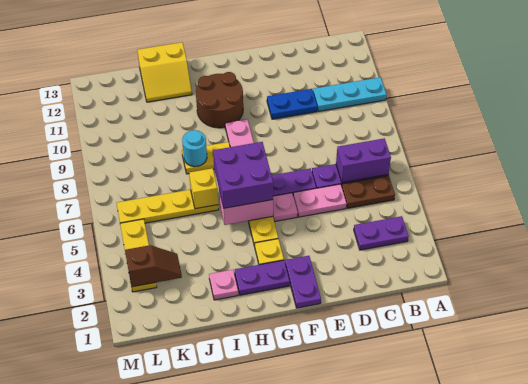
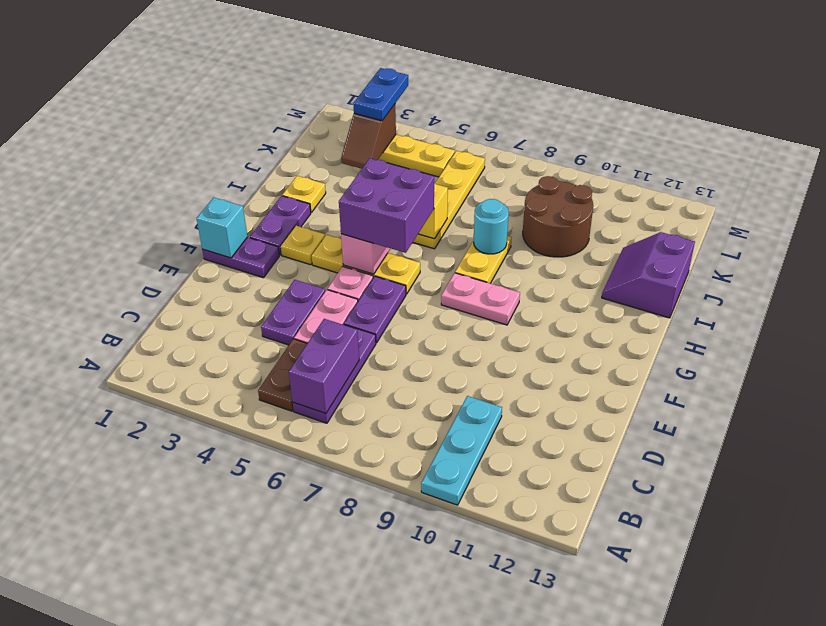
purple plate B3:C3 level 1 -> purple plate D4:E4 level 1
blue plate D10:E10 level 1 -> blue plate L3:M3 level 3
none -> cyan brick F1 level 2
brown round brick G10:H11 level 1 -> brown round brick J9:K10 level 1
pink plate I2 level 1 -> yellow plate I2 level 1
yellow slope I12:J13 level 1 top 13 -> purple slope I12:J13 level 1 top 13

